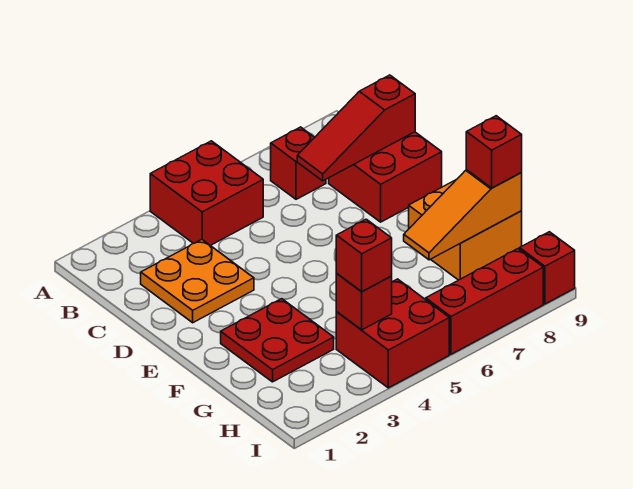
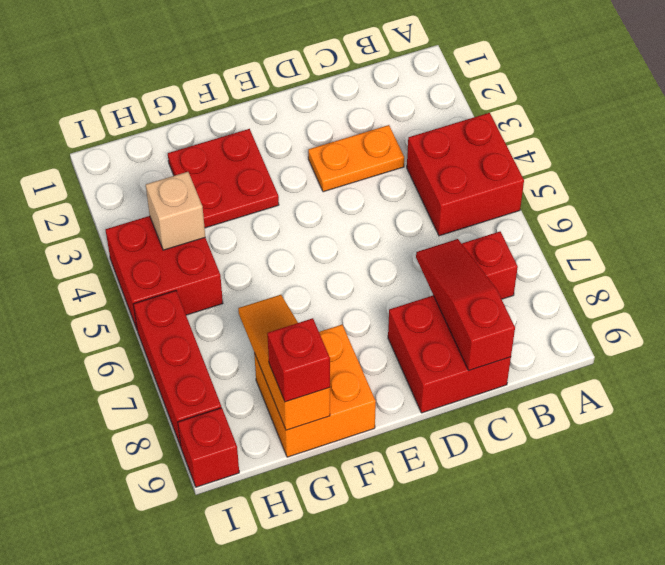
orange plate C2:D3 level 1 -> orange plate C3:D3 level 1
red brick H4 level 2 -> tan brick H4 level 2
red brick H4 level 3 -> none

